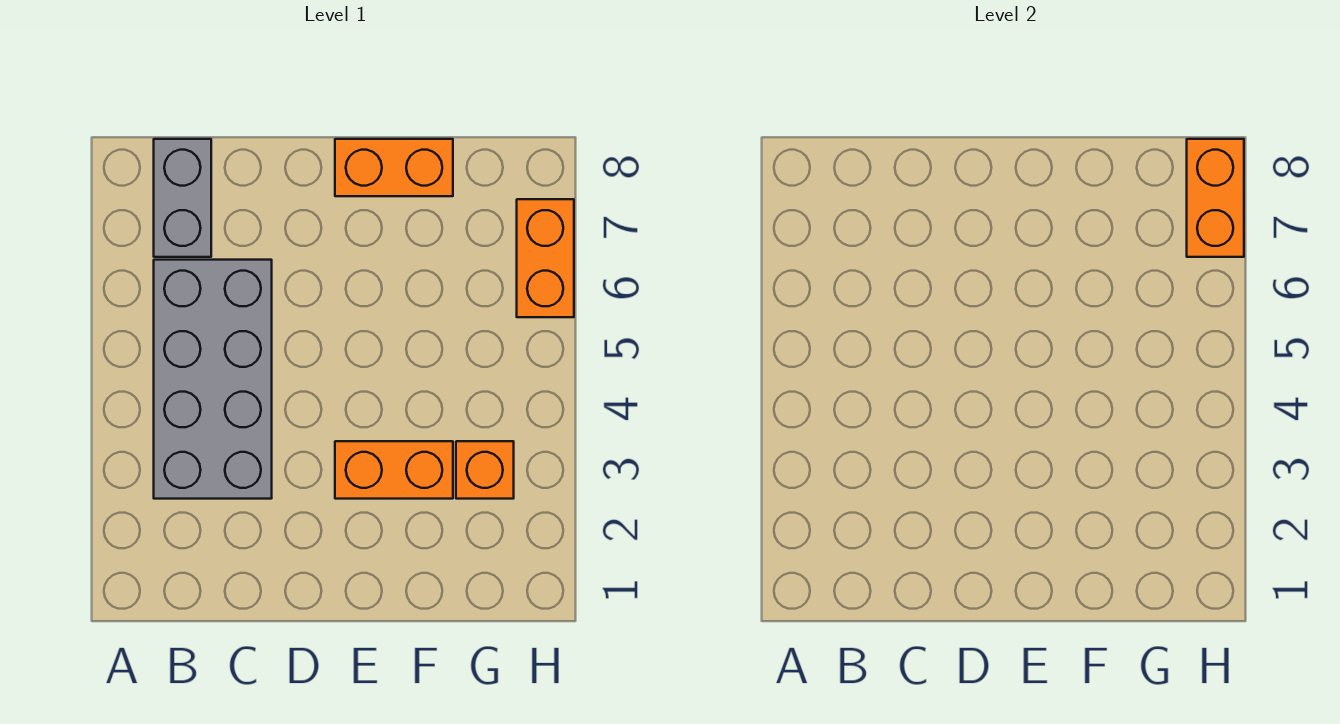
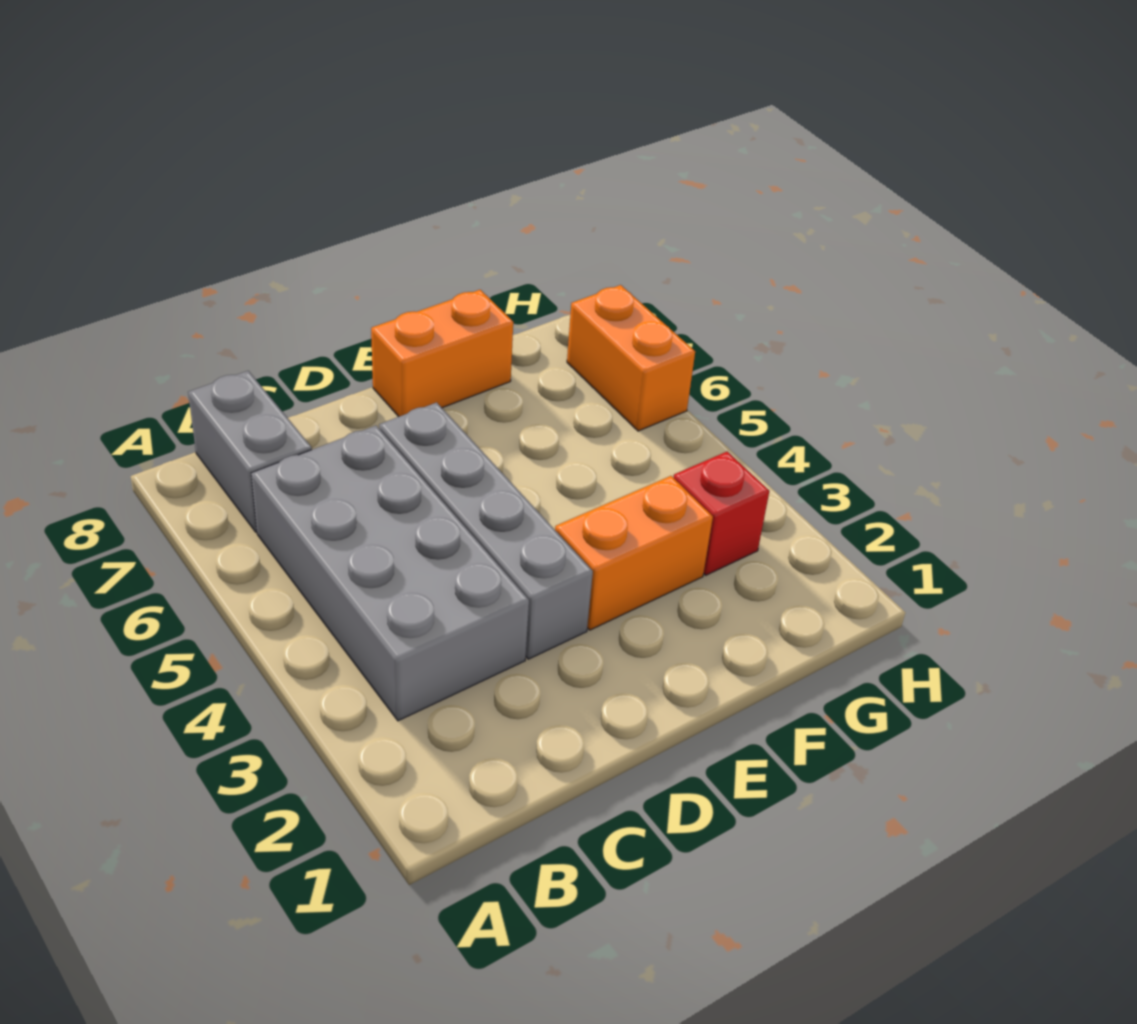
none -> grey brick D3:D6 level 1
orange brick G3 level 1 -> red brick G3 level 1
orange brick H7:H8 level 2 -> none

